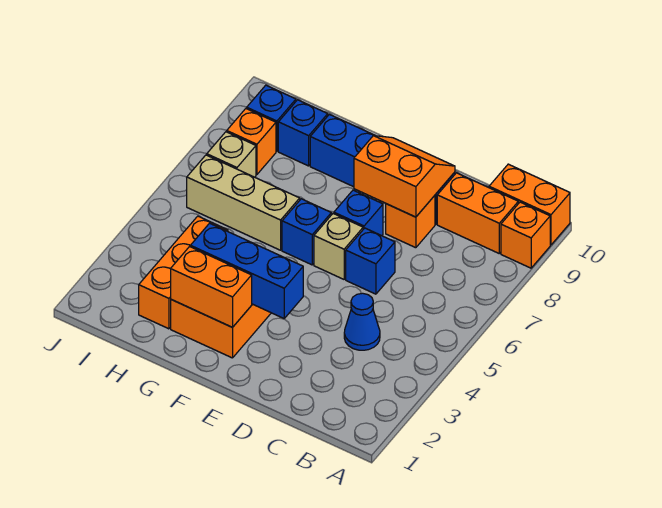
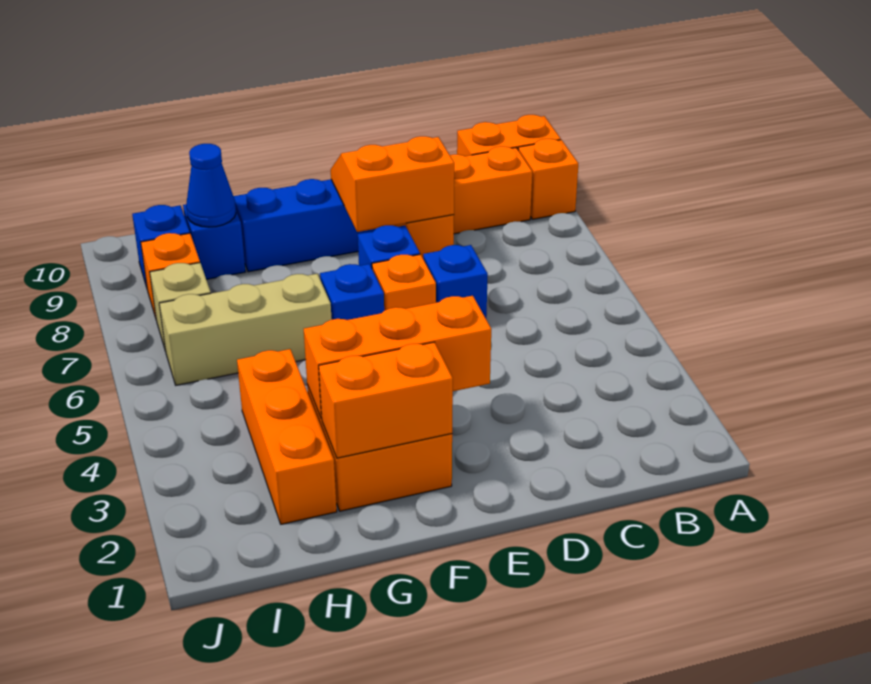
blue cone C4 level 1 -> blue cone H9 level 2
blue brick E3:G3 level 2 -> orange brick E3:G3 level 2
tan brick E6 level 1 -> orange brick E6 level 1

